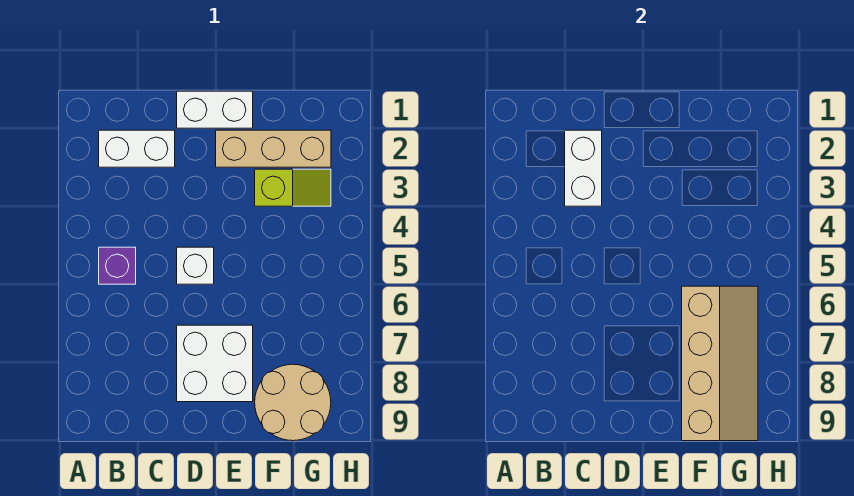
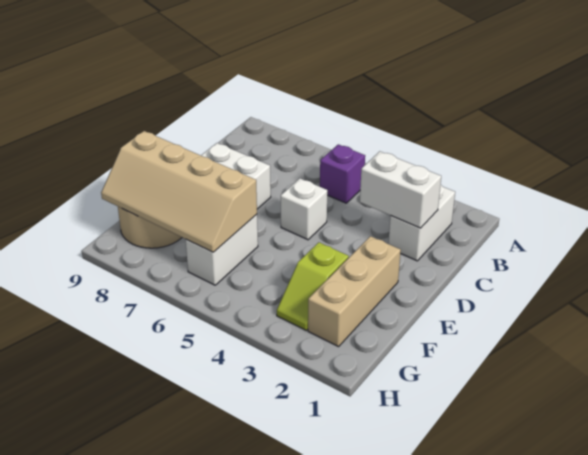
white brick D1:E1 level 1 -> white brick F6:G6 level 1

